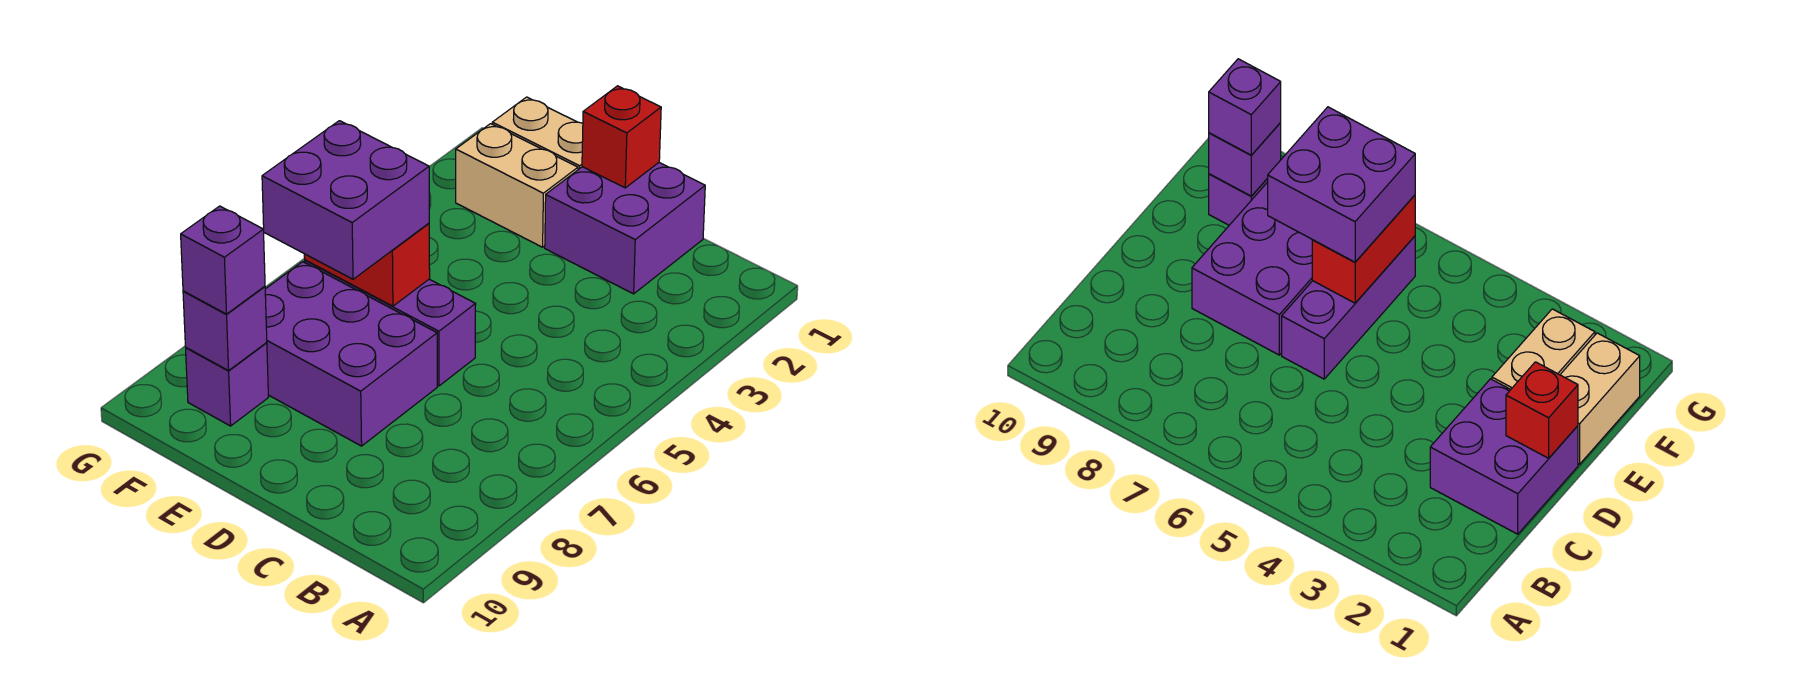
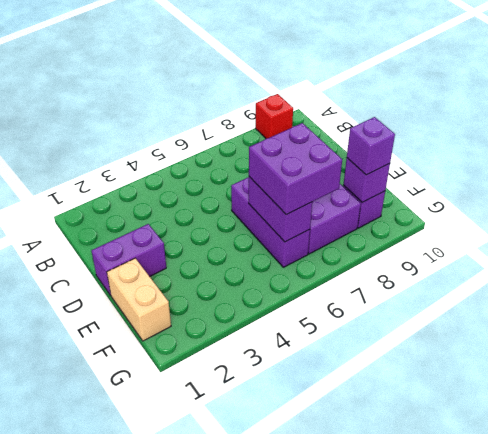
purple brick C1:D2 level 1 -> purple brick D1:D2 level 1
red brick D1 level 2 -> red brick A9 level 1
tan brick E2:F2 level 1 -> none
red brick E6:F6 level 2 -> purple brick E6:F6 level 2

